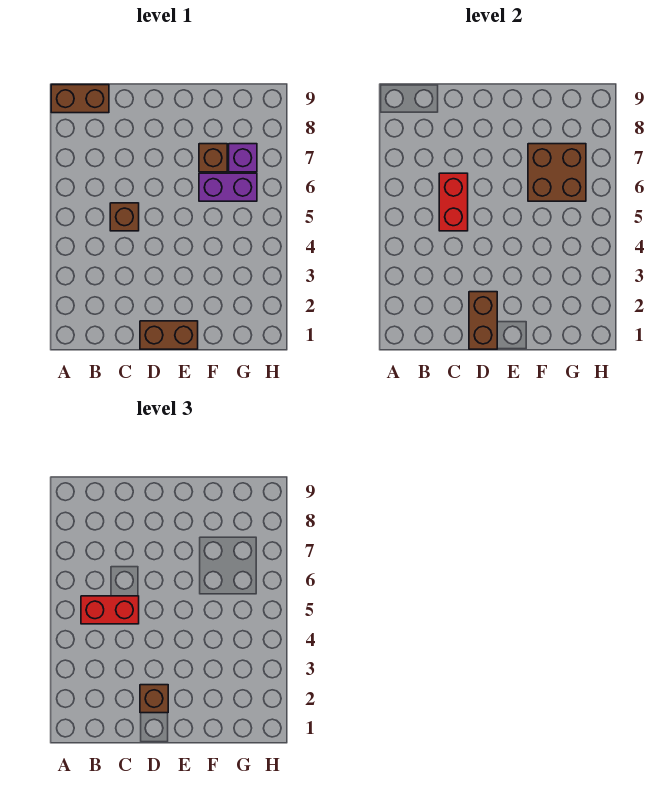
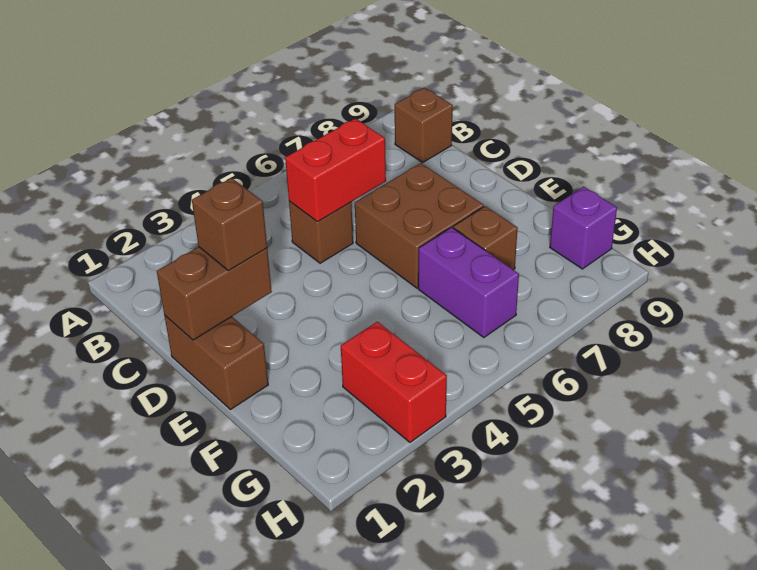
brown brick A9:B9 level 1 -> brown brick B9 level 1
red brick B5:C5 level 3 -> red brick G3:H3 level 1
brown brick F6:G7 level 2 -> brown brick D6:E7 level 1
purple brick G7 level 1 -> purple brick G9 level 1

